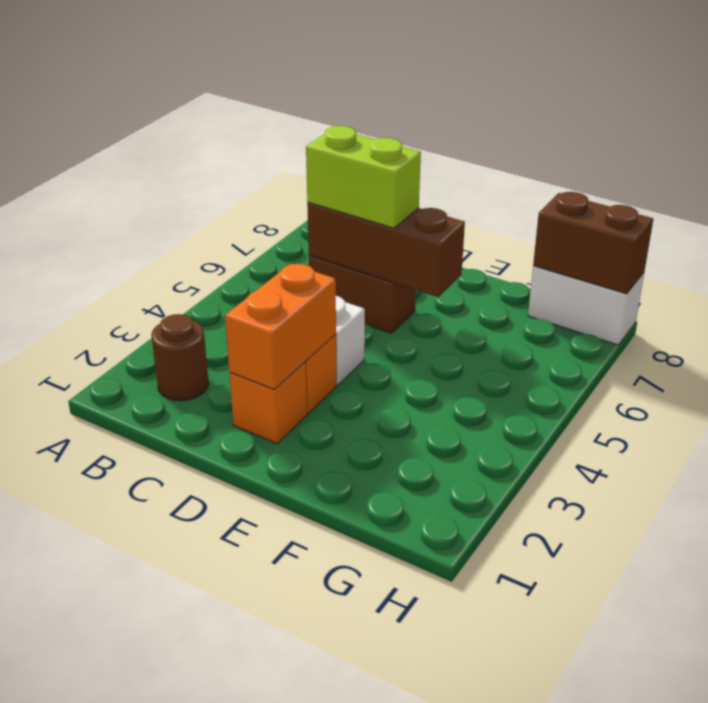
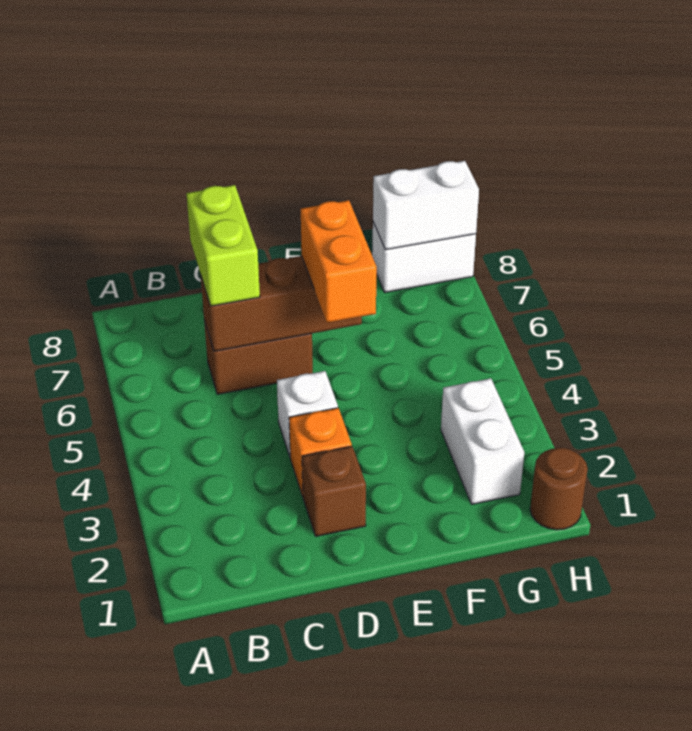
brown round brick B2 level 1 -> brown round brick H1 level 1
lime brick C6:D6 level 3 -> lime brick C6:C7 level 3
orange brick D2 level 1 -> brown brick D2 level 1
orange brick D2:D3 level 2 -> orange brick E5:E6 level 3
none -> white brick G2:G3 level 1
brown brick G8:H8 level 2 -> white brick G8:H8 level 2

